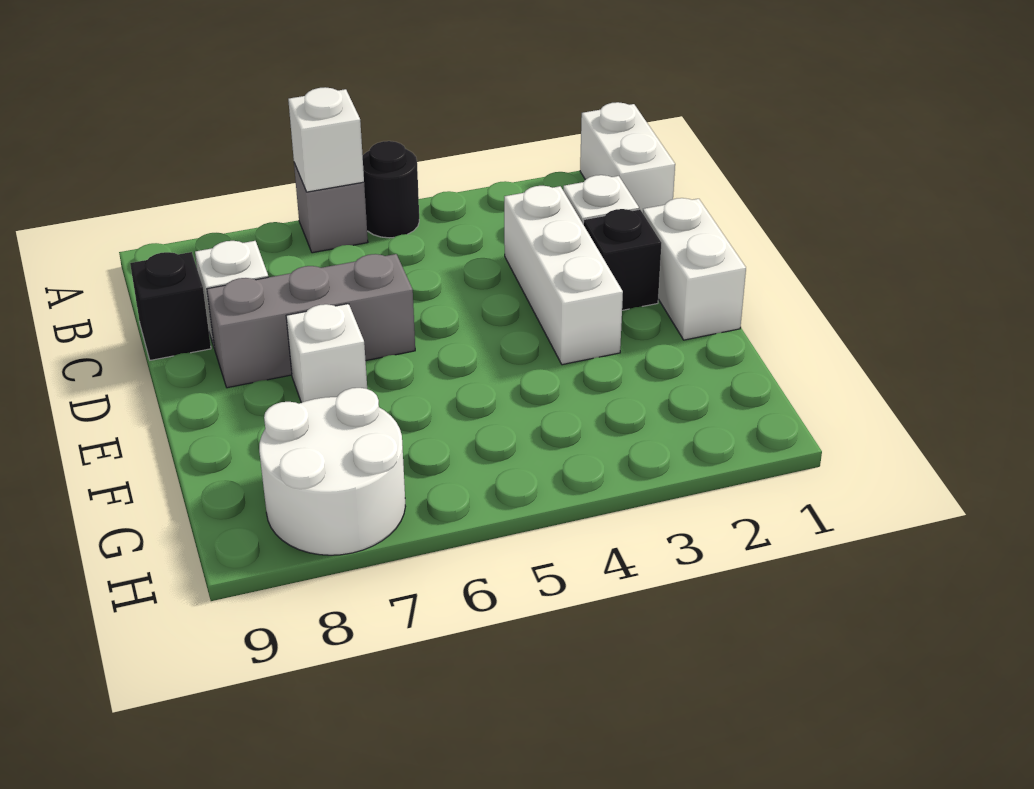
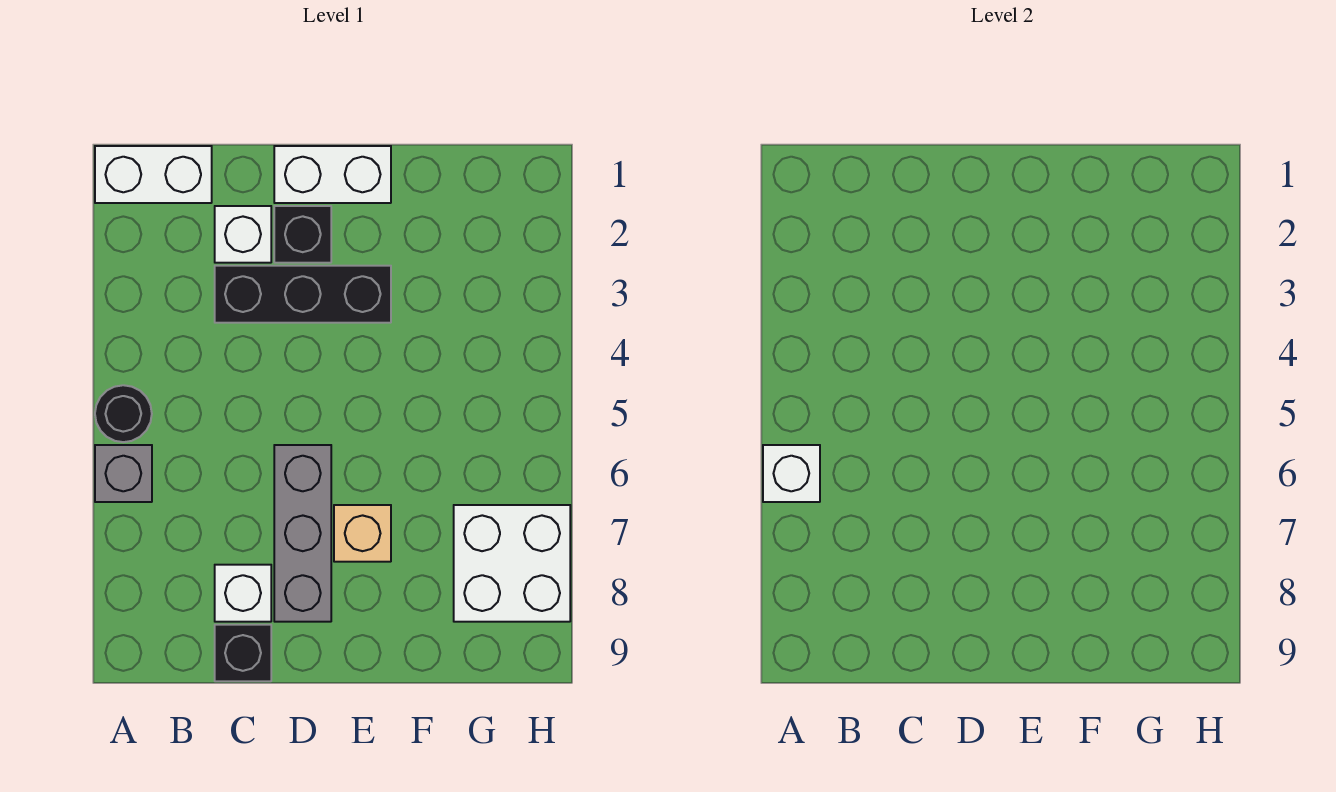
white brick C3:E3 level 1 -> black brick C3:E3 level 1
white brick E7 level 1 -> tan brick E7 level 1
white round brick G7:H8 level 1 -> white brick G7:H8 level 1

